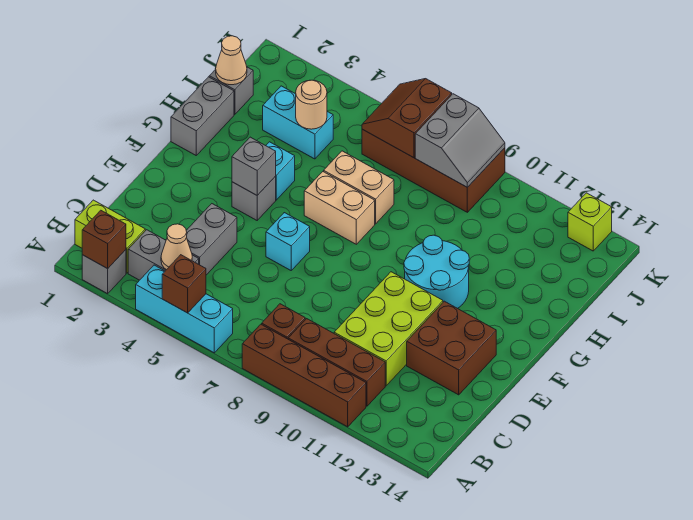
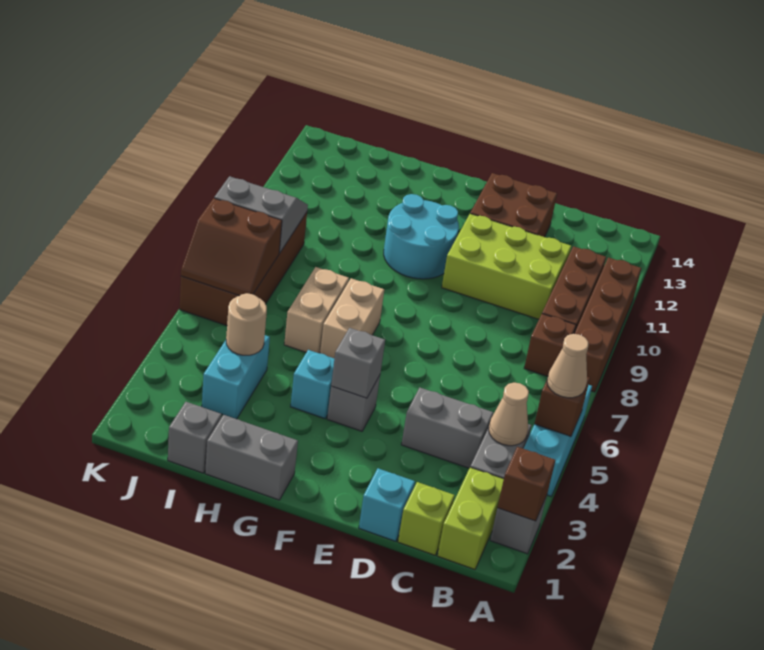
cyan brick E6 level 1 -> cyan brick D1 level 1
tan cone I1 level 2 -> tan cone A5 level 3
lime brick K13 level 1 -> lime brick C1 level 1

